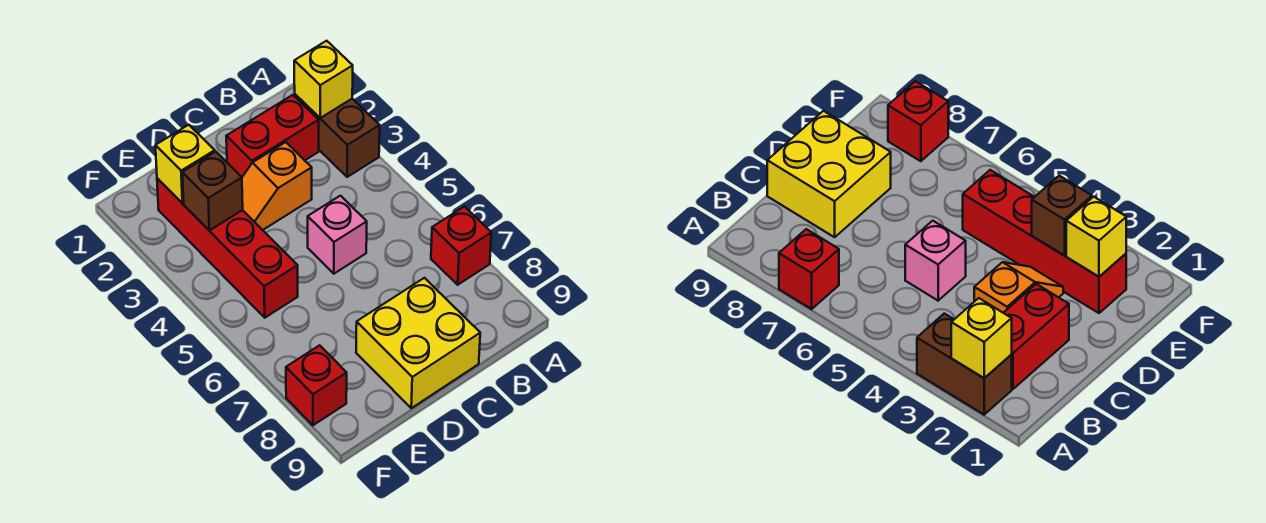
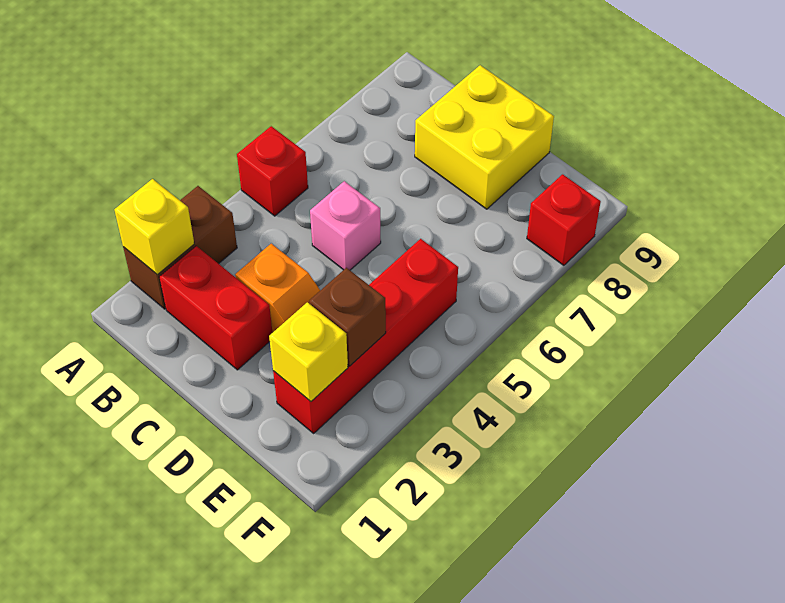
red brick A7 level 1 -> red brick A5 level 1

